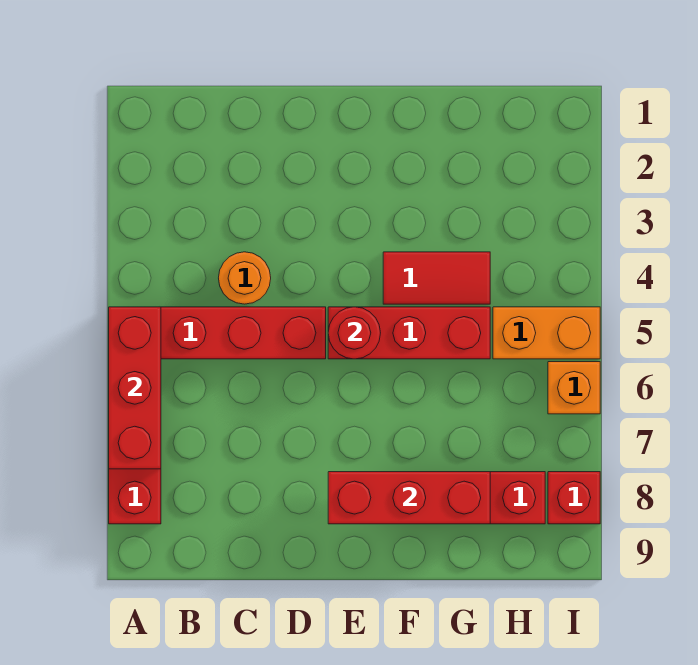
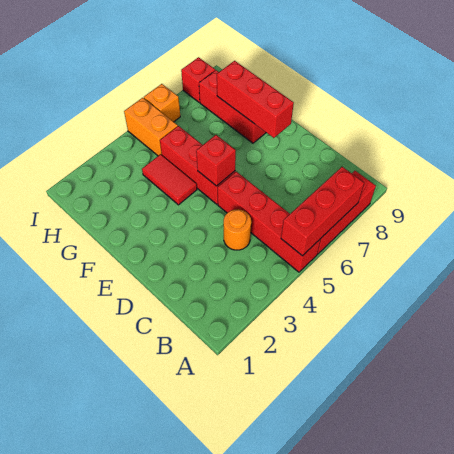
red round brick E5 level 2 -> red brick E5 level 2

